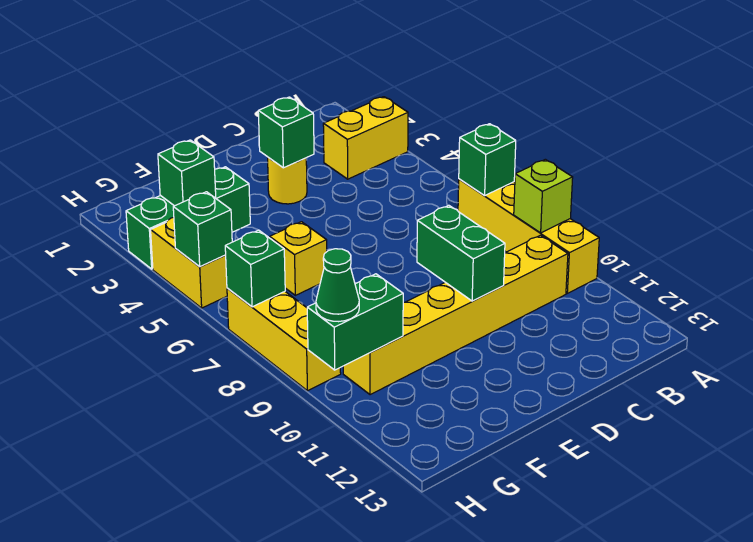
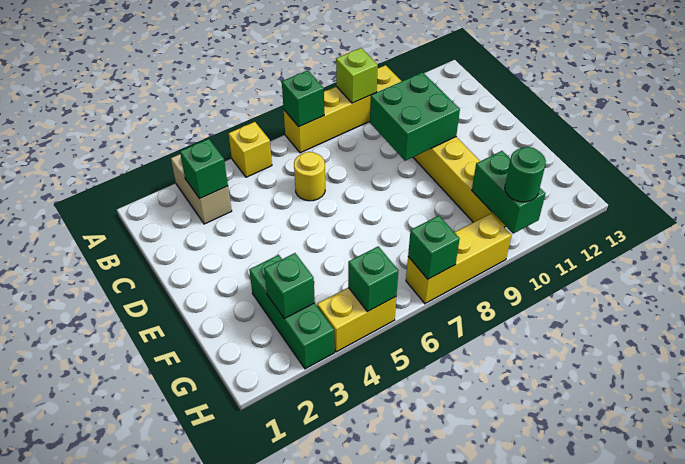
yellow brick A3:B3 level 1 -> tan brick A3:B3 level 1
yellow round brick D3 level 1 -> yellow round brick C6 level 1
green brick D3 level 2 -> green brick B3 level 2
green brick D9:D10 level 2 -> green brick C9:D10 level 2
yellow brick F6 level 1 -> yellow brick A5 level 1
green cone H10 level 3 -> green round brick H10 level 3

